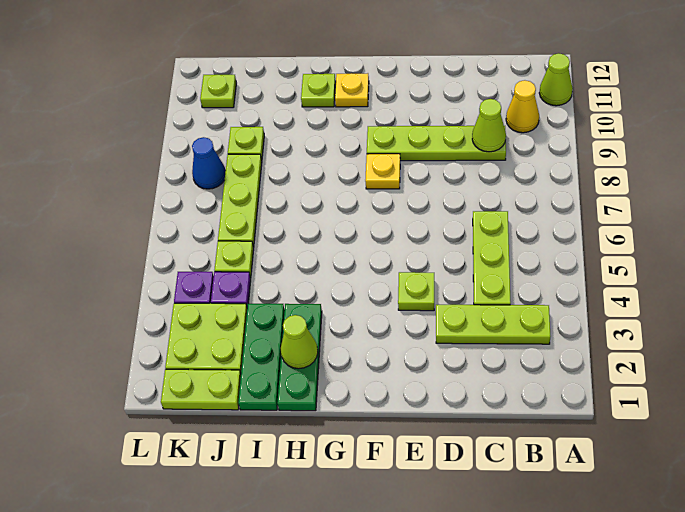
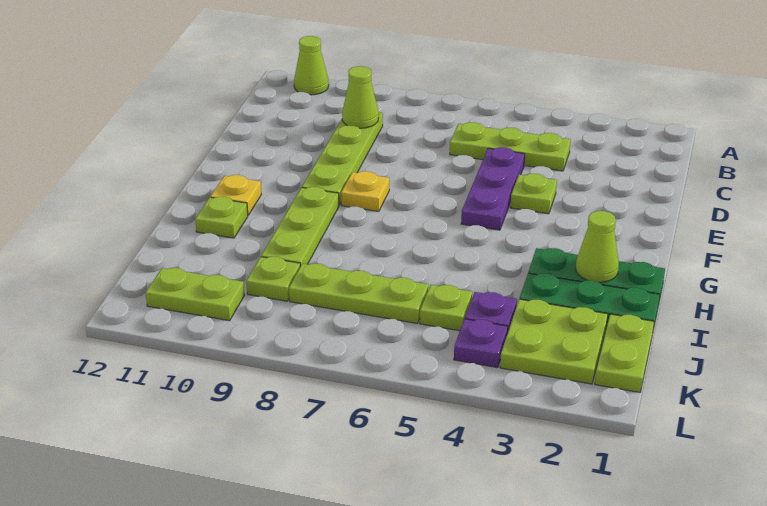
lime plate B3:D3 level 1 -> lime plate G9:I9 level 1
yellow cone B10 level 1 -> none
none -> purple plate D5:F5 level 1
blue cone K8 level 1 -> none
lime plate K11 level 1 -> lime plate K10:K11 level 1

